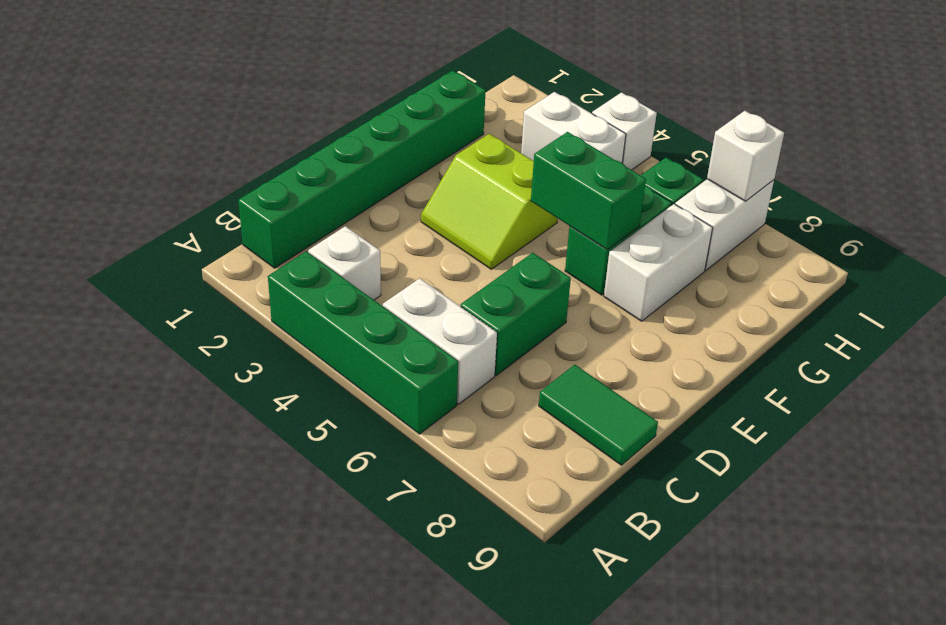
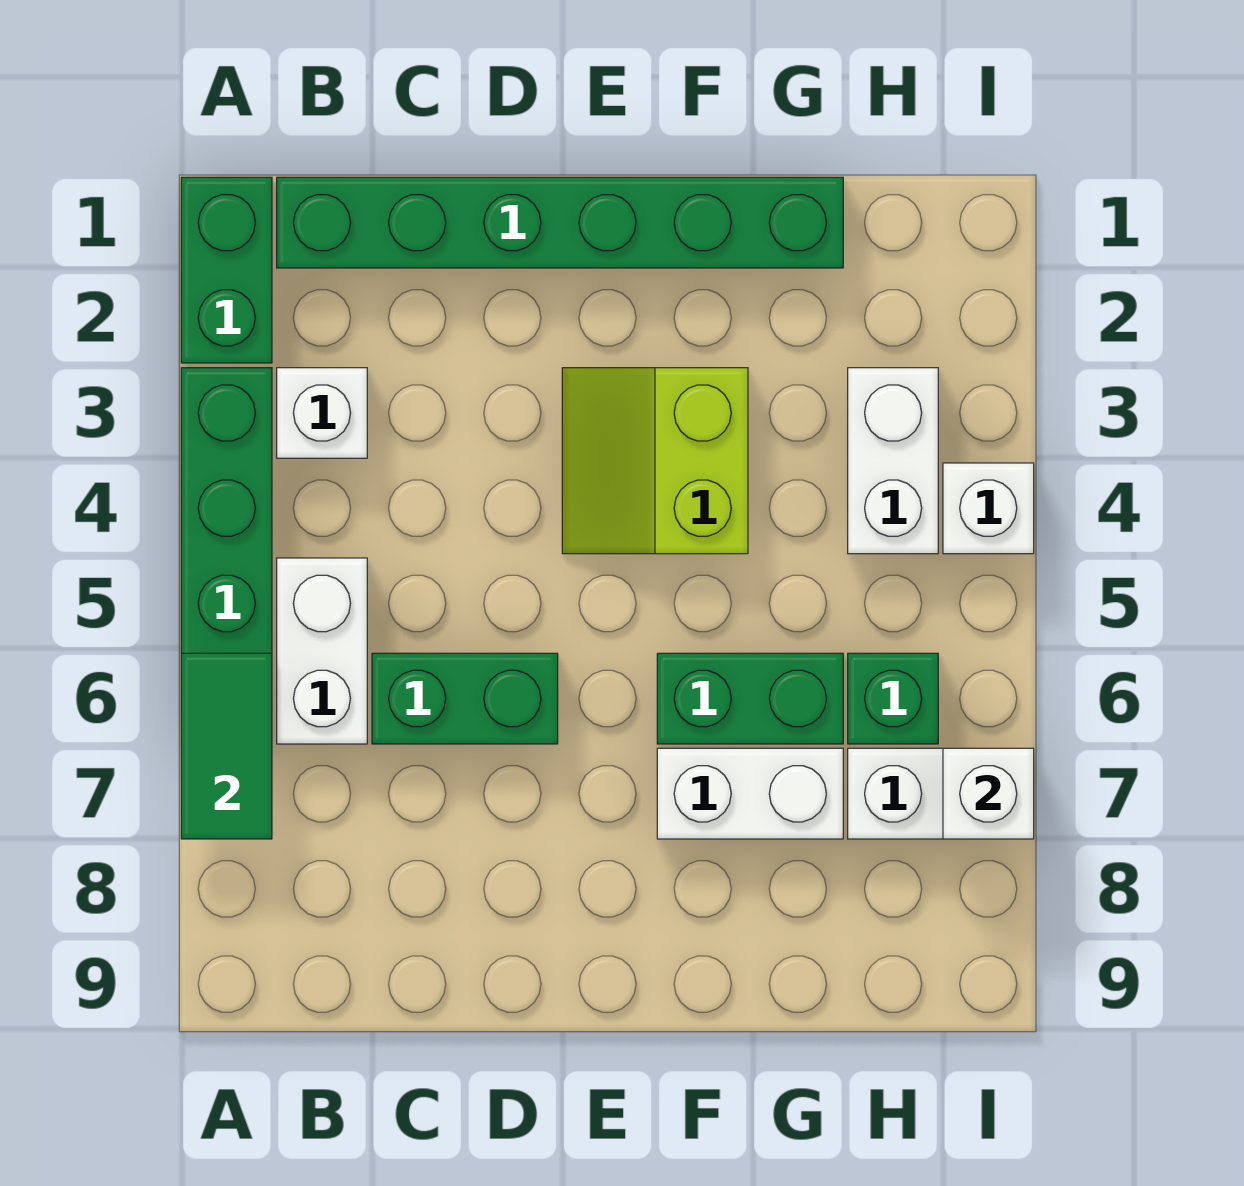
green tile C8:C9 level 1 -> green tile A6:A7 level 2
green brick F5:F6 level 2 -> green brick A1:A2 level 1

